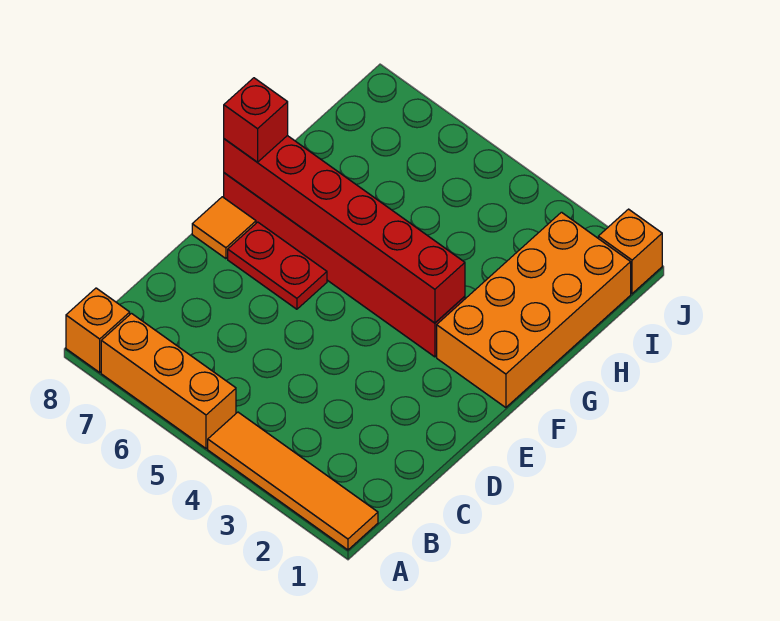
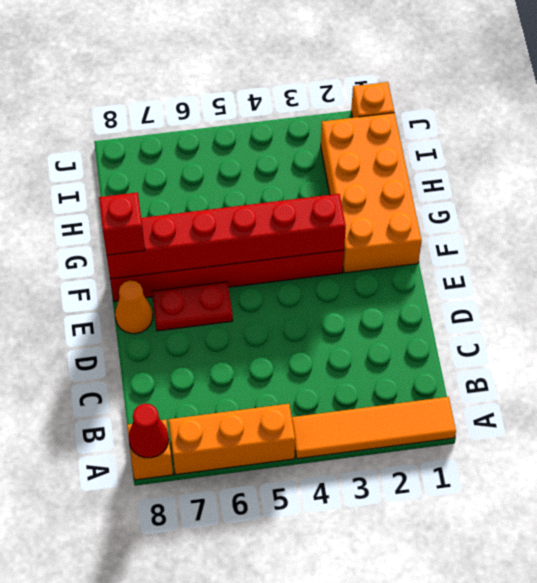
none -> red cone A8 level 2
orange tile E8 level 1 -> orange cone E8 level 1

